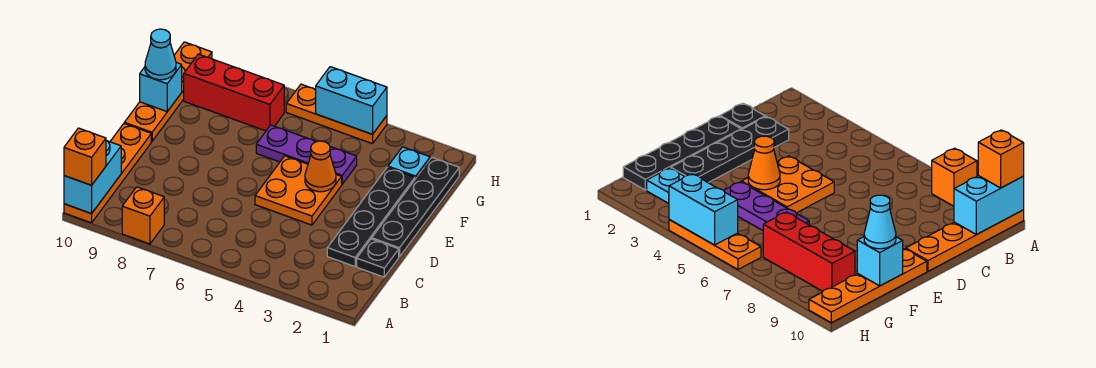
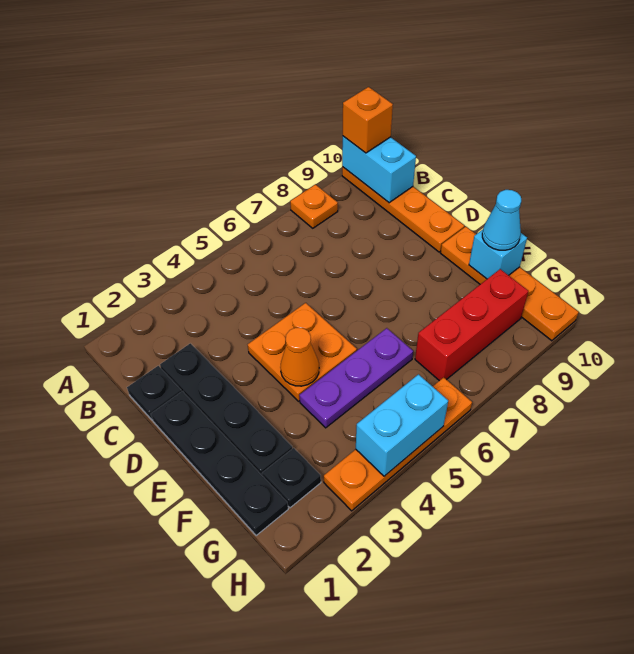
orange brick A8 level 1 -> orange plate A8 level 1
cyan plate G2 level 1 -> black plate G2 level 1
orange plate H4:H6 level 1 -> orange plate H3:H6 level 1

